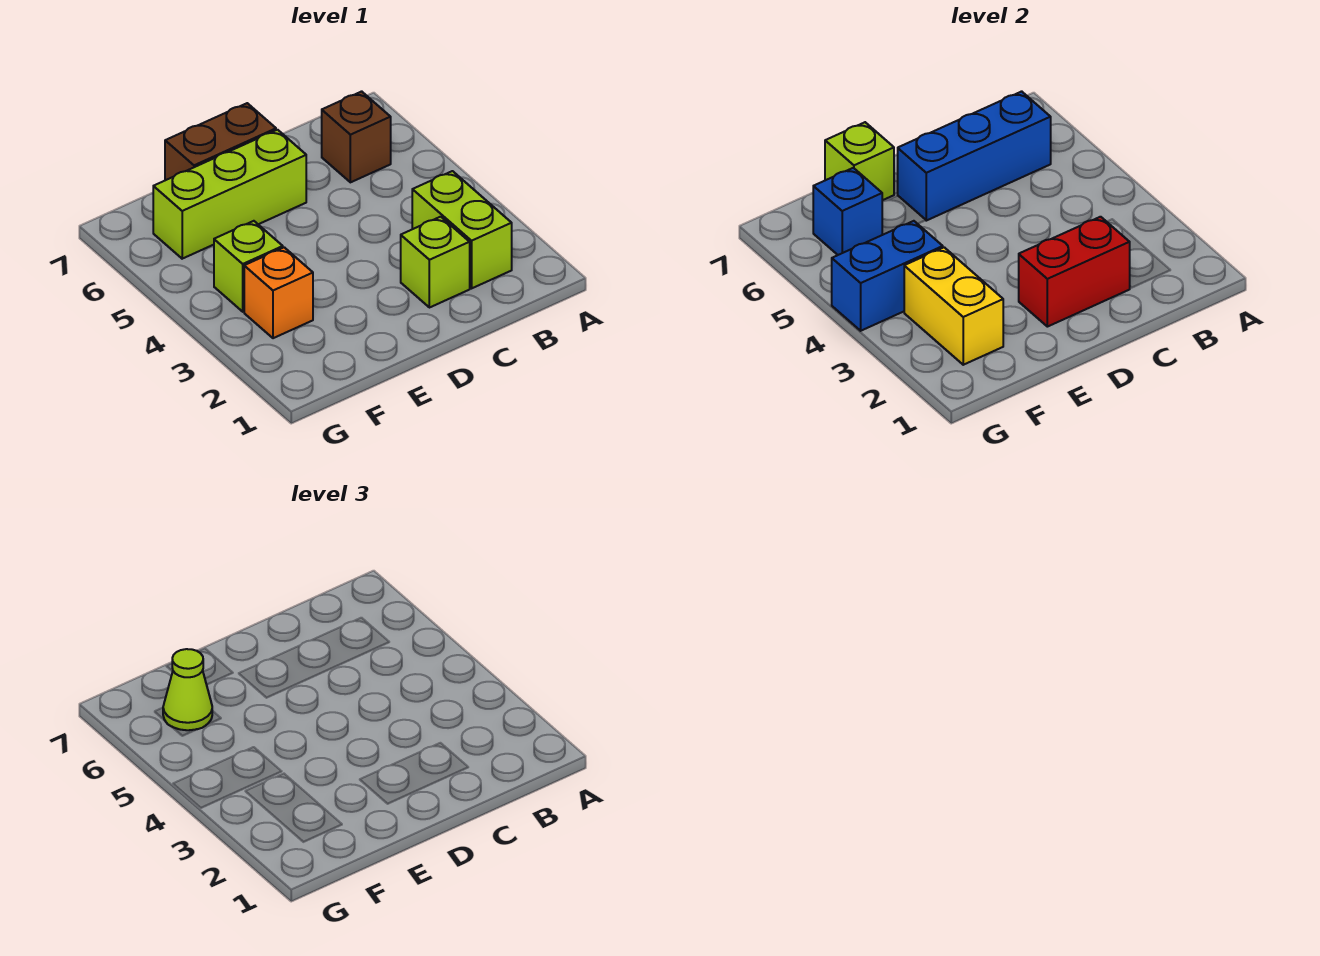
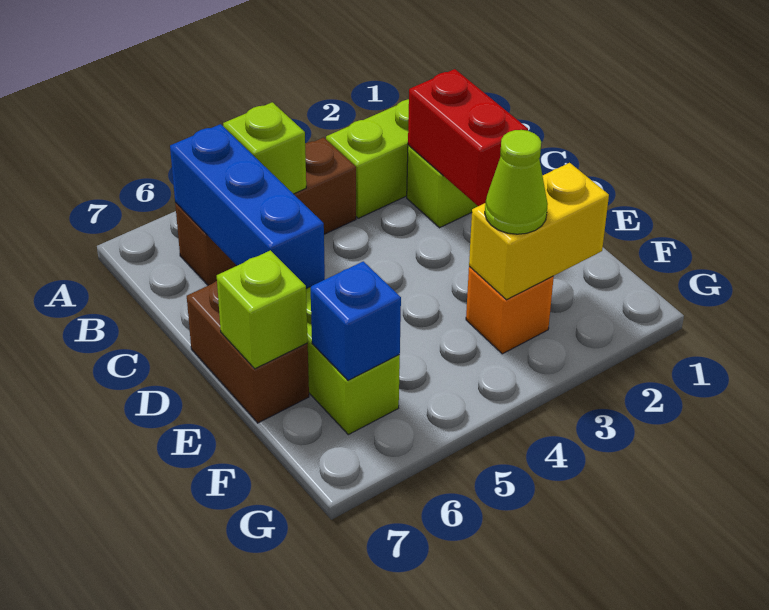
brown brick B6 level 1 -> brown brick B4:B6 level 1
lime brick F4 level 1 -> lime brick B5 level 2
blue brick F4:G4 level 2 -> none
lime cone F6 level 3 -> lime cone F3 level 3

